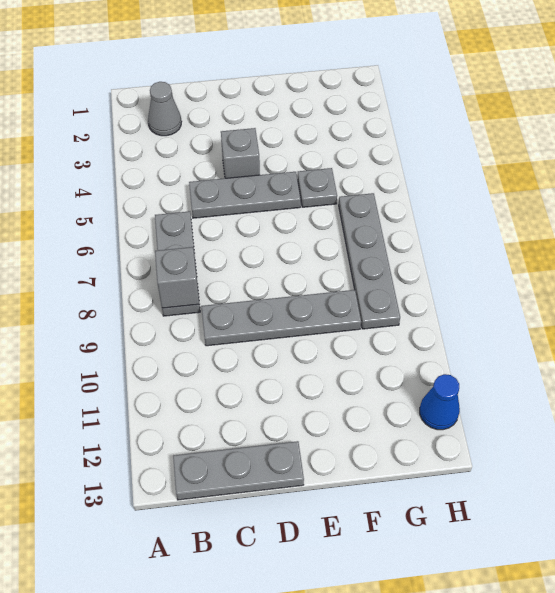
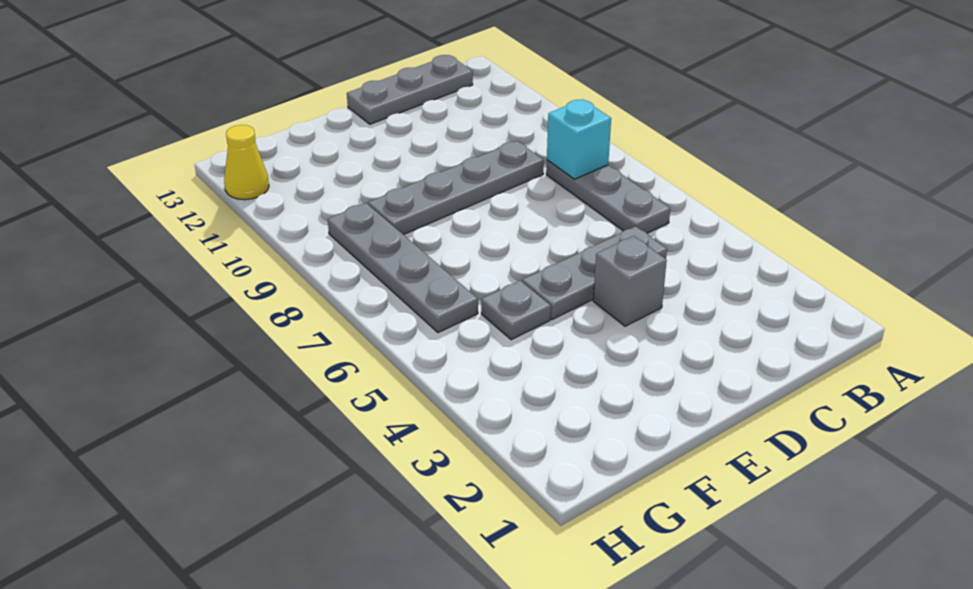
grey cone B2 level 1 -> none
grey brick B8 level 2 -> cyan brick B8 level 2
blue cone H12 level 1 -> yellow cone H12 level 1

